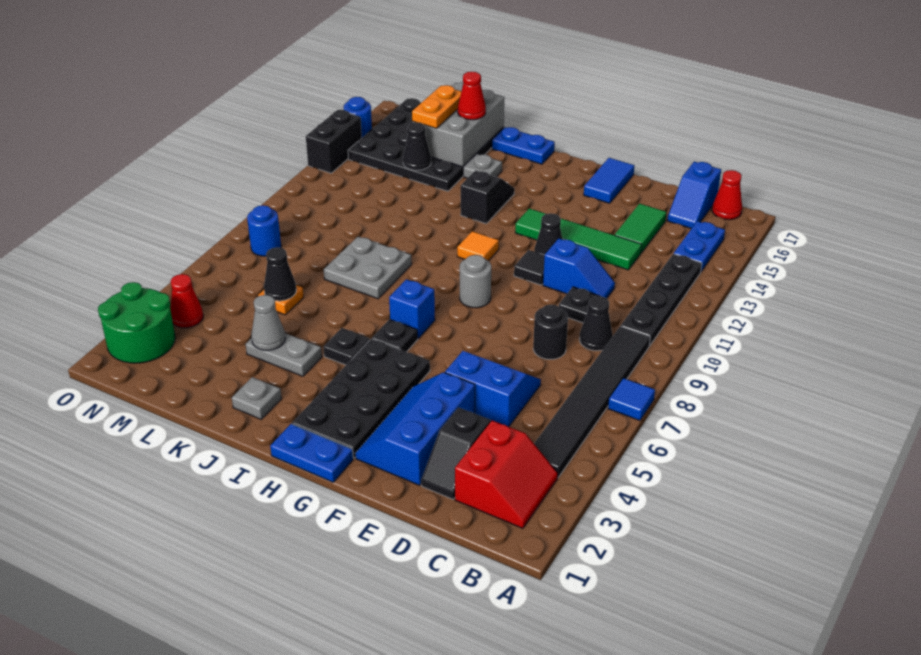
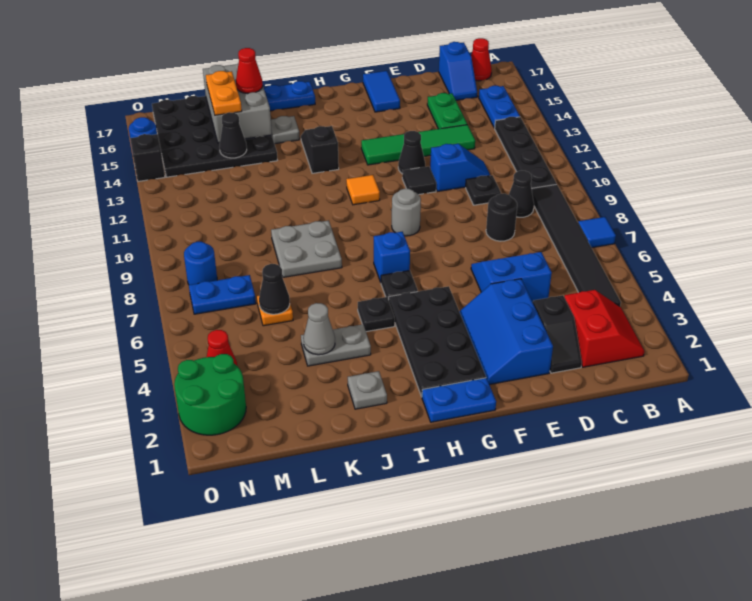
green tile D14:D15 level 1 -> green plate D14:D15 level 1
none -> blue plate M7:N7 level 1
black brick O13:O14 level 1 -> black brick O14 level 1

